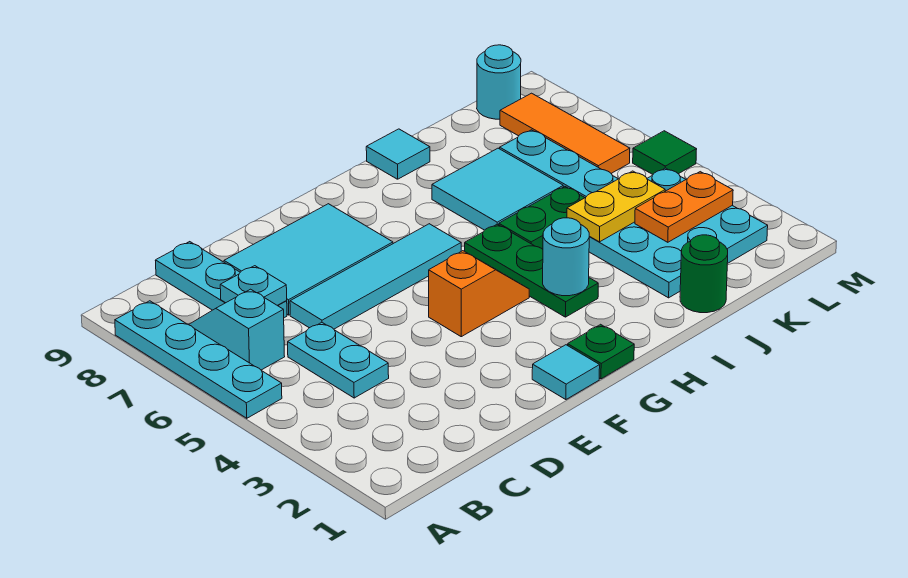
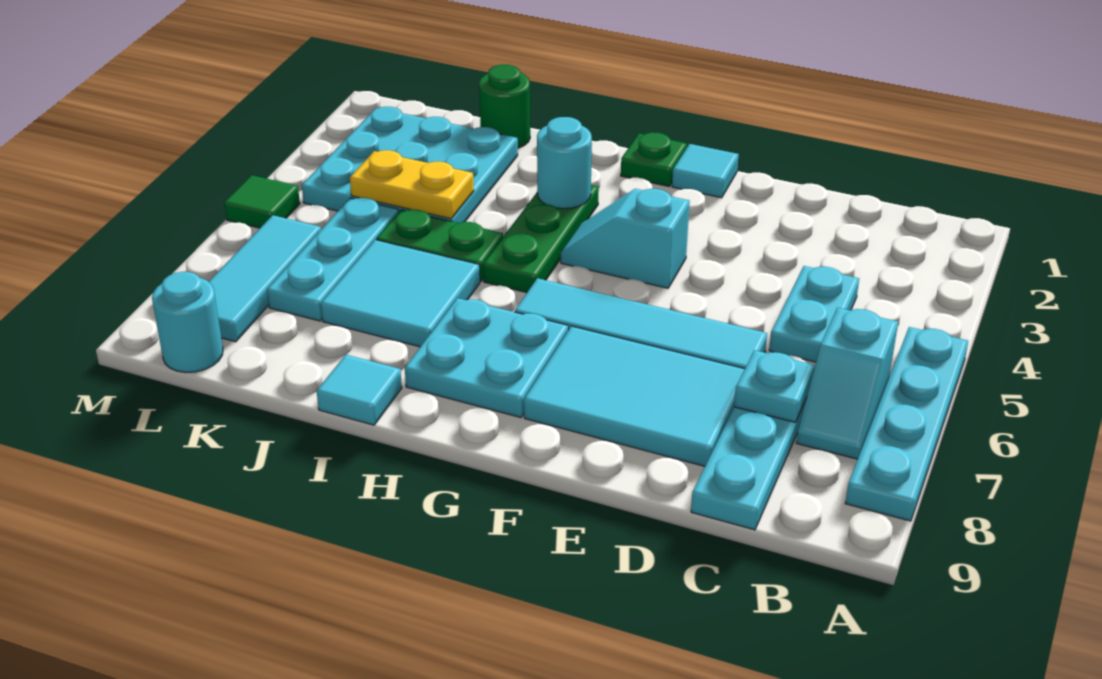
orange slope F4:G4 level 1 top F -> cyan slope F4:G4 level 1 top F
none -> cyan plate G7:H8 level 1
orange plate K3:L3 level 2 -> none
orange tile L6:L8 level 1 -> cyan tile L6:L8 level 1

